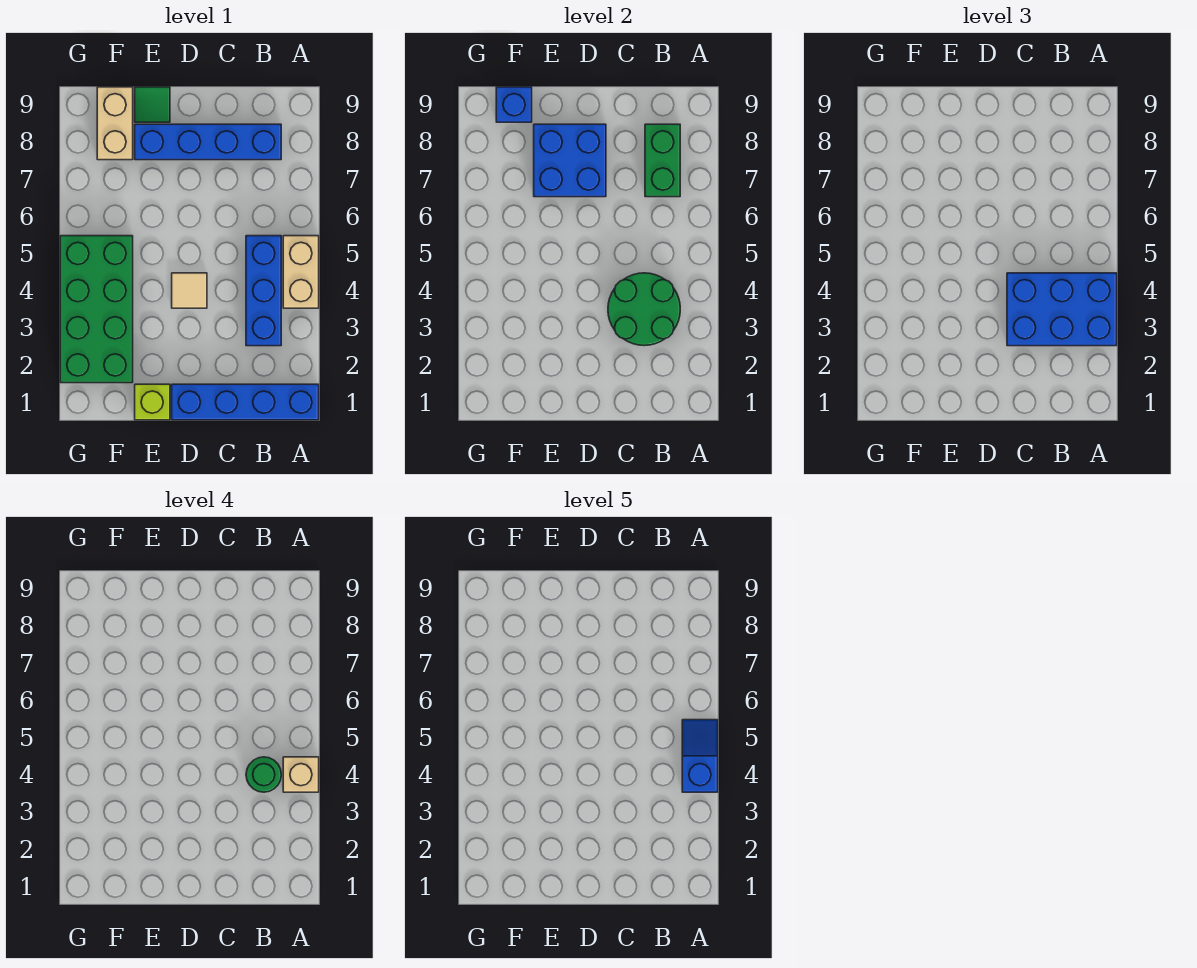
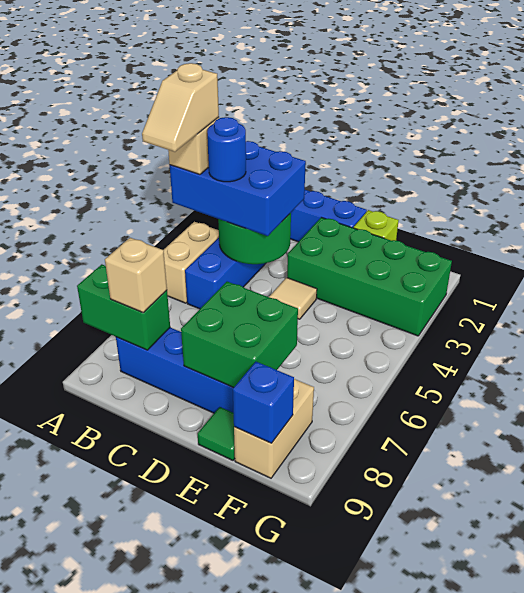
blue slope A4:A5 level 5 top 4 -> tan slope A4:A5 level 5 top 4
green round brick B4 level 4 -> blue round brick B4 level 4
green brick B7:B8 level 2 -> green brick A8:B8 level 2
none -> tan brick B8 level 3
blue brick D7:E8 level 2 -> green brick D7:E8 level 2
green brick F2:G5 level 1 -> green brick D2:G3 level 1

